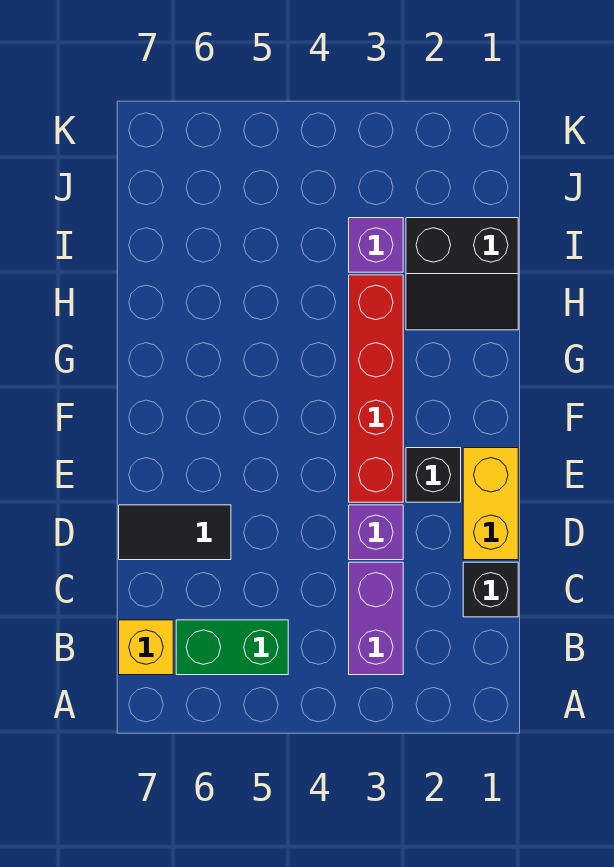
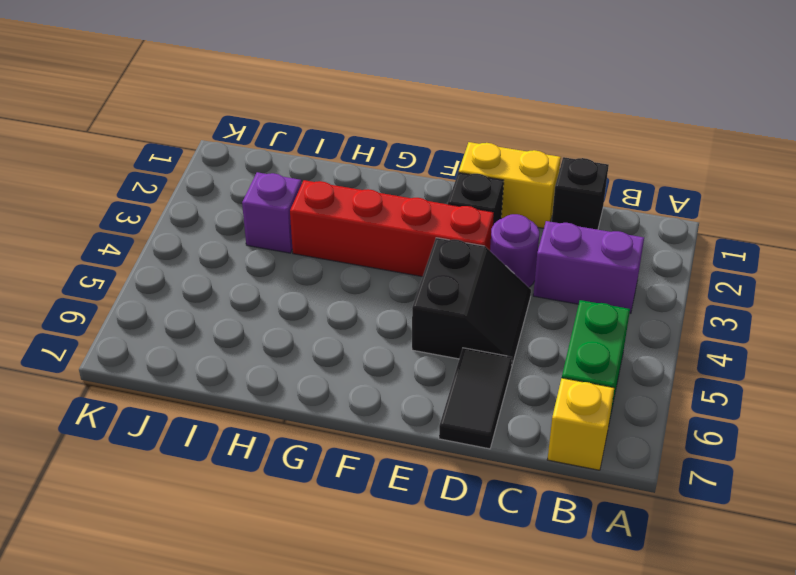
purple brick D3 level 1 -> purple round brick D3 level 1
black slope H1:I2 level 1 top I -> black slope D4:E5 level 1 top E

